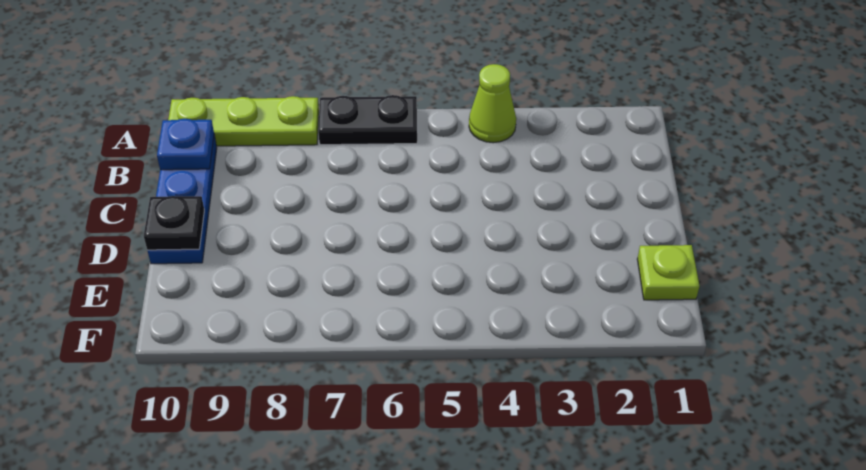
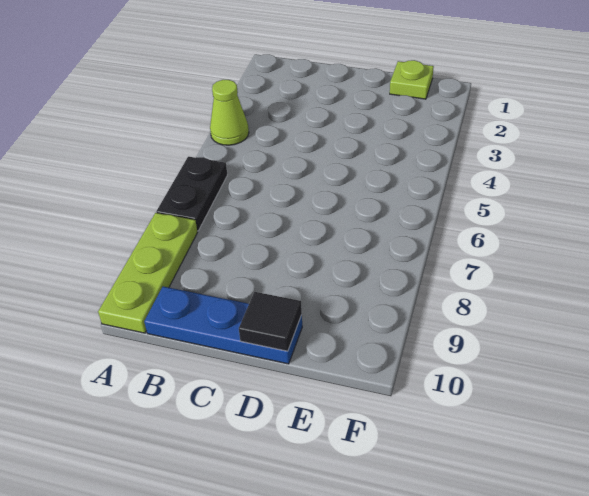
blue plate B10 level 2 -> none
black plate D10 level 2 -> black tile D10 level 2

